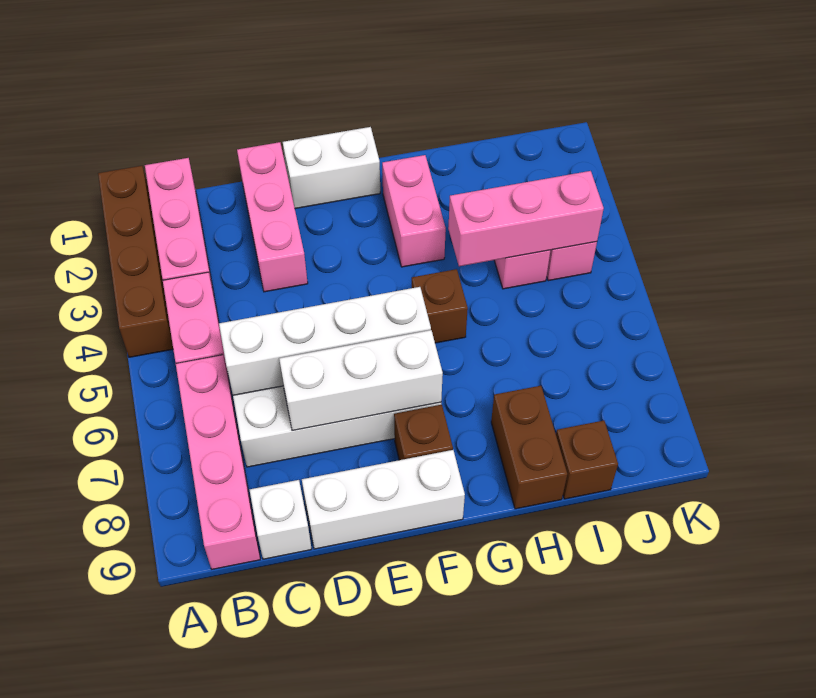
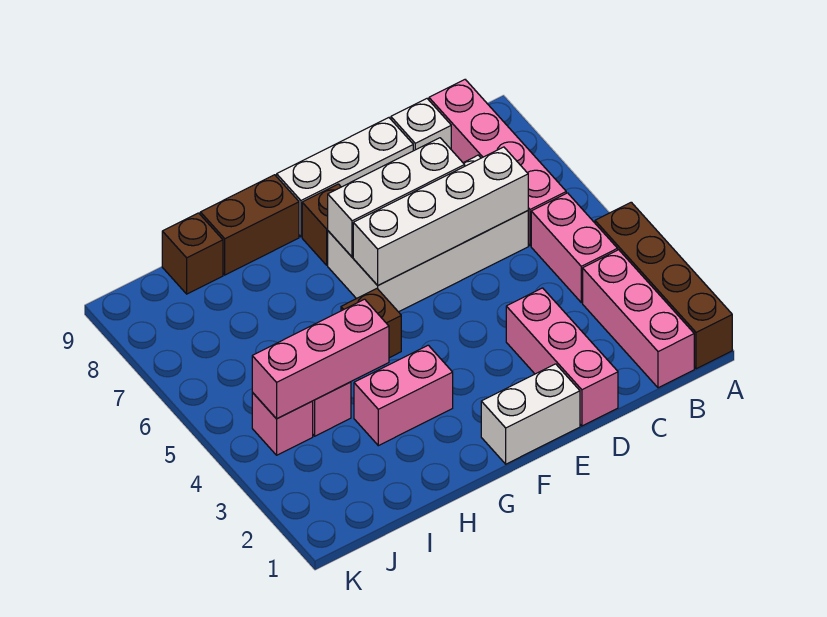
pink brick G2:G3 level 1 -> pink brick G3:H3 level 1
brown brick H8:H9 level 1 -> brown brick G9:H9 level 1

